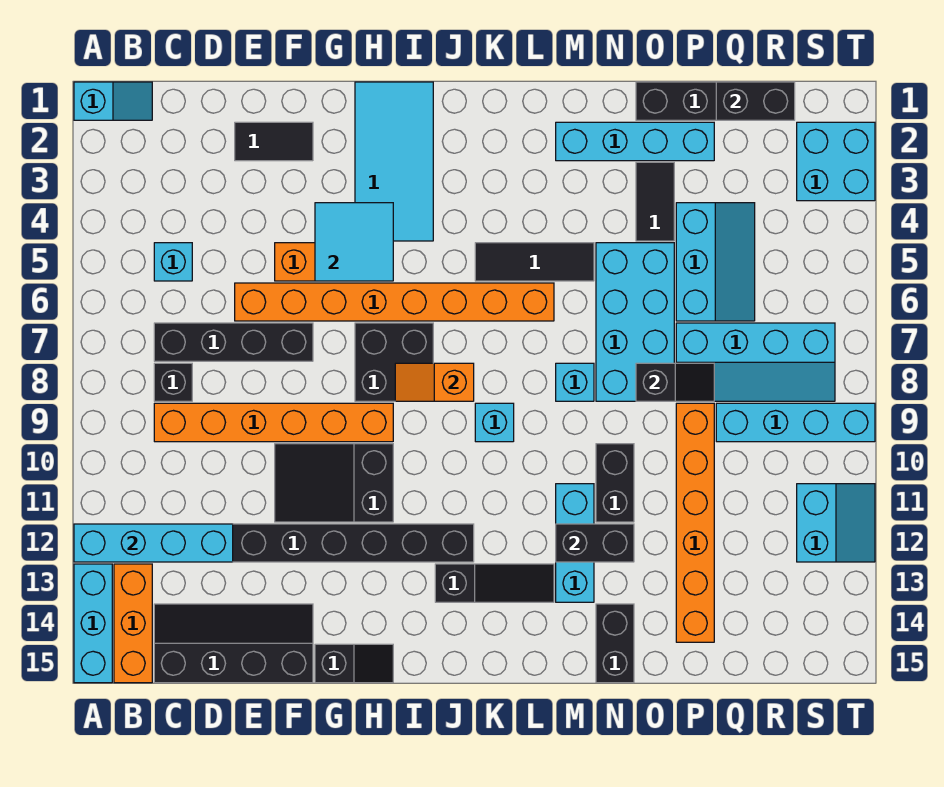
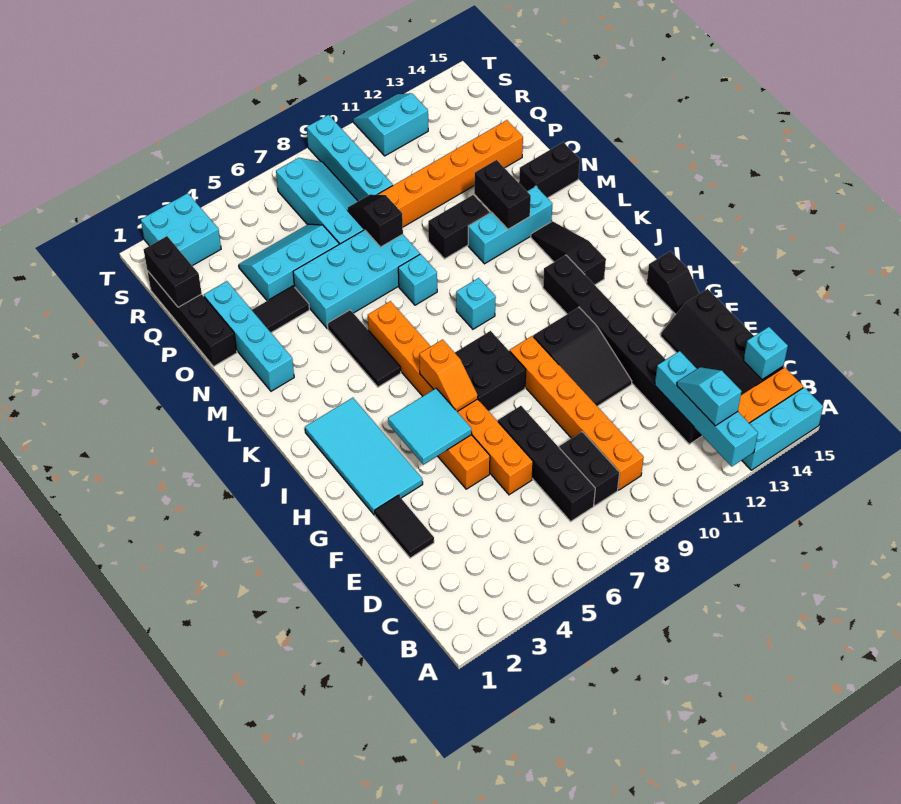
cyan slope A1:B1 level 1 top A -> cyan slope B12:C12 level 3 top B
cyan brick C5 level 1 -> cyan brick C15 level 2
black brick C8 level 1 -> black brick C8:D8 level 1
black slope G15:H15 level 1 top G -> black slope G15:H15 level 1 top H
cyan tile H1:I4 level 1 -> cyan tile G2:J3 level 1
orange slope I8:J8 level 2 top J -> orange slope H6:I6 level 2 top I

